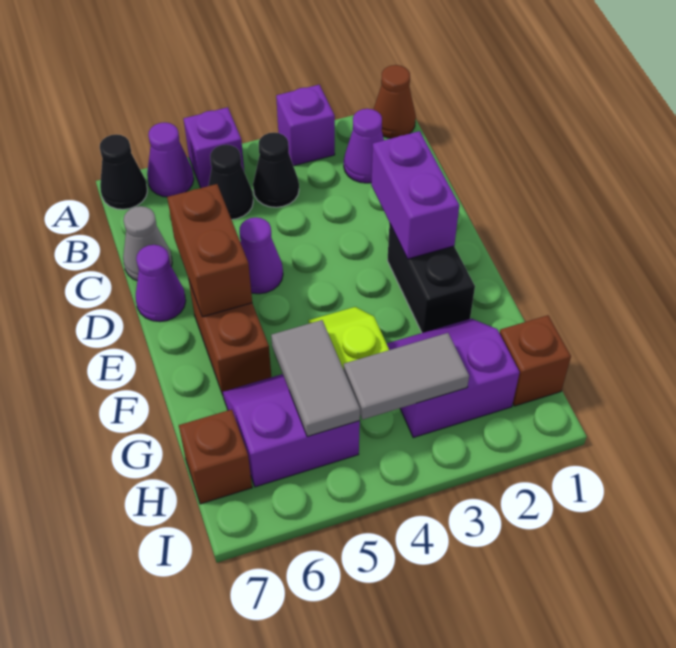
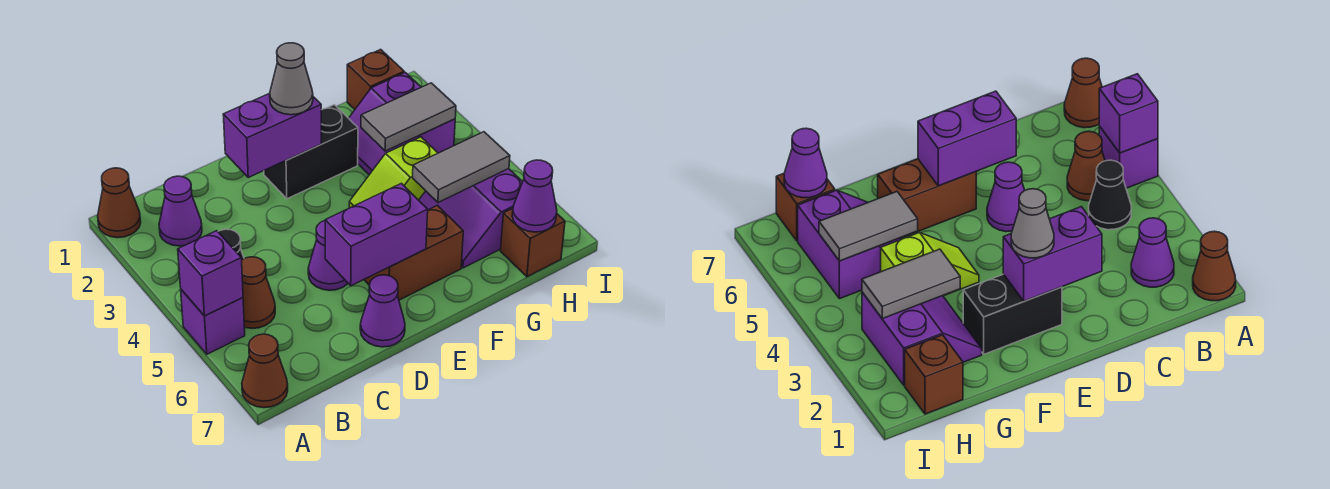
purple brick A3 level 1 -> purple brick A5 level 2
purple cone A6 level 1 -> purple cone H7 level 2
black cone A7 level 1 -> brown cone A7 level 1
black cone B5 level 1 -> brown cone B5 level 1
grey cone C7 level 1 -> grey cone E2 level 3
brown brick D6:E6 level 2 -> purple brick D6:E6 level 2
grey tile H3:H4 level 2 -> grey tile G3:H3 level 2

